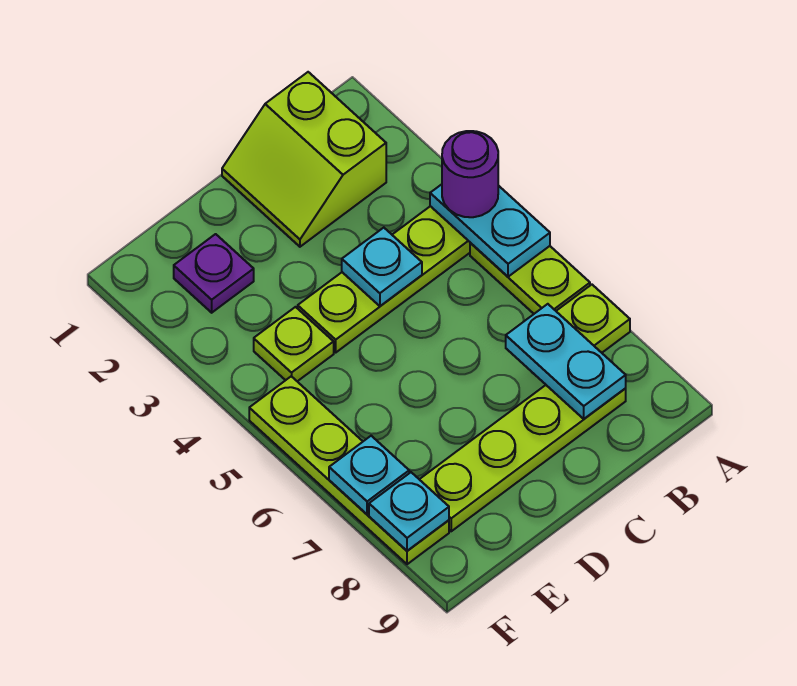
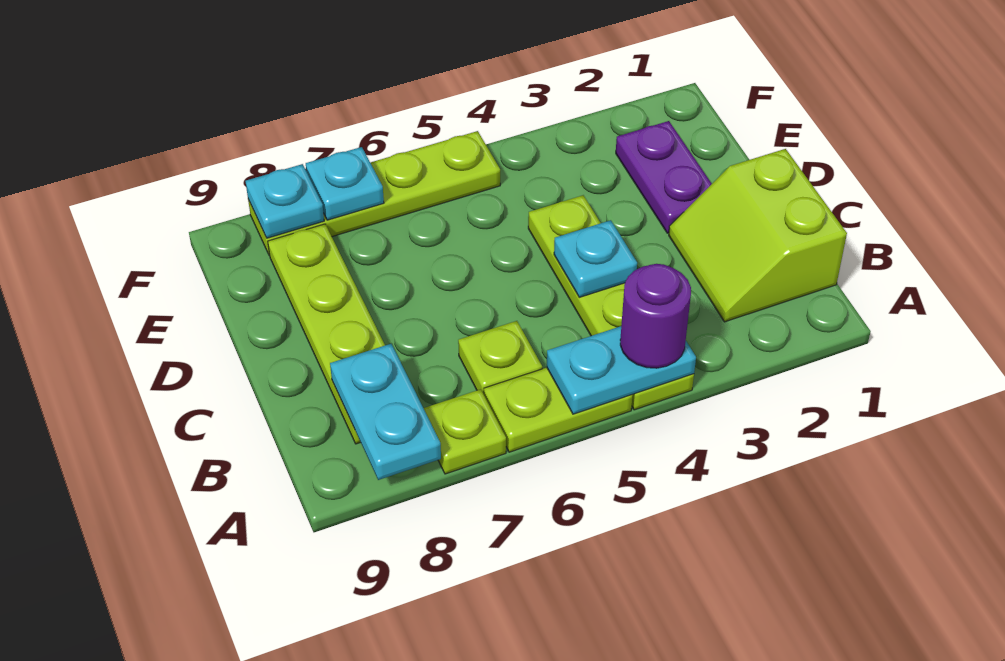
lime slope B1:C2 level 1 top B -> lime slope B1:C2 level 1 top 1
cyan plate B7:B8 level 2 -> cyan plate A8:B8 level 2
purple plate E2 level 1 -> purple plate D2:E2 level 1
lime plate E4 level 1 -> lime plate B6 level 1

